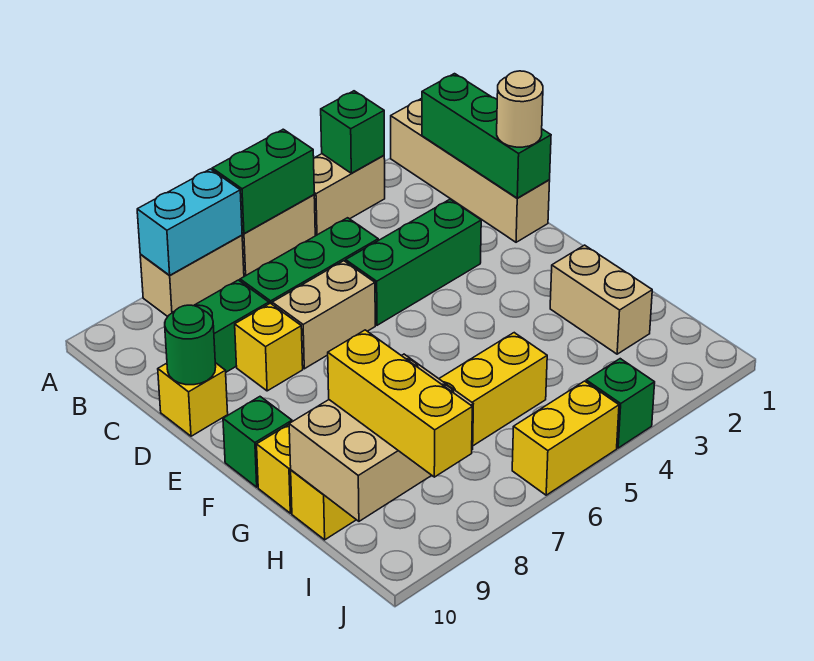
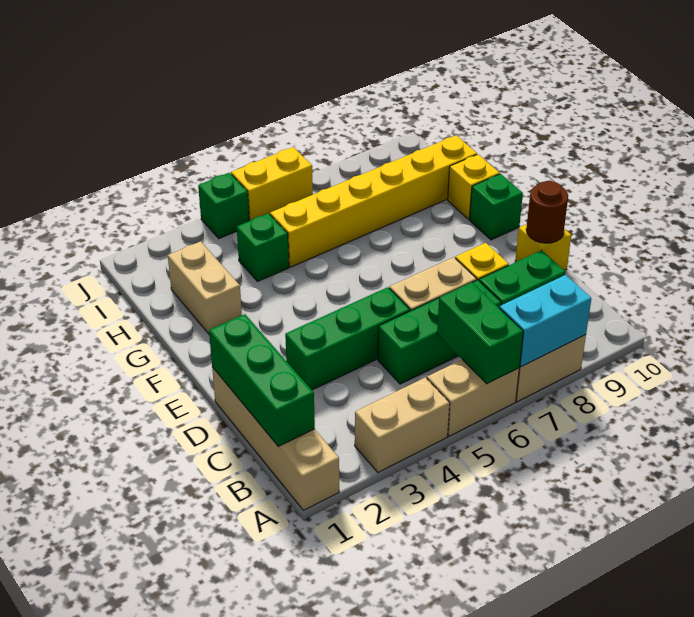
green brick A3 level 2 -> green brick H4 level 1
green brick A5:A6 level 2 -> green brick A6:B6 level 2
tan round brick D1 level 3 -> none
green round brick D10 level 2 -> brown round brick D10 level 2
tan brick H8:I10 level 2 -> none
yellow brick H9:J9 level 3 -> none

